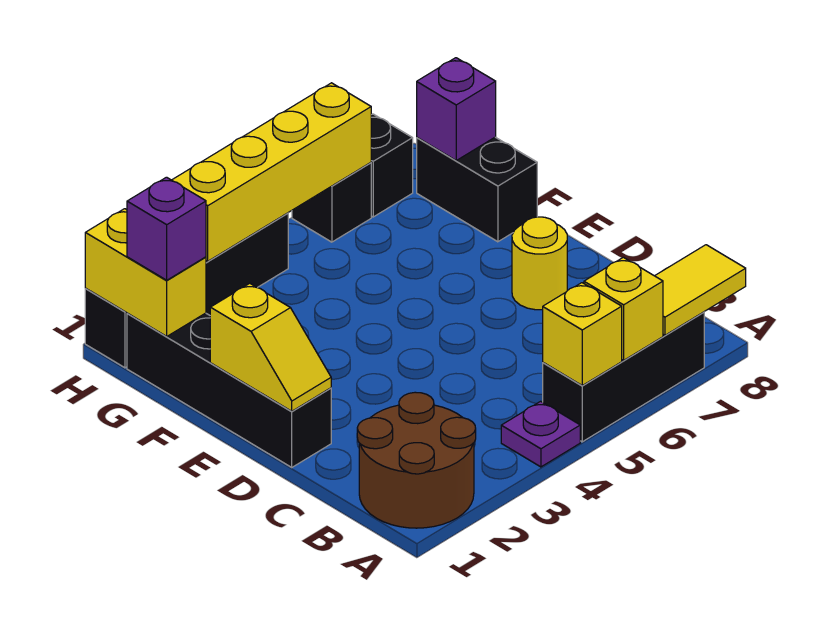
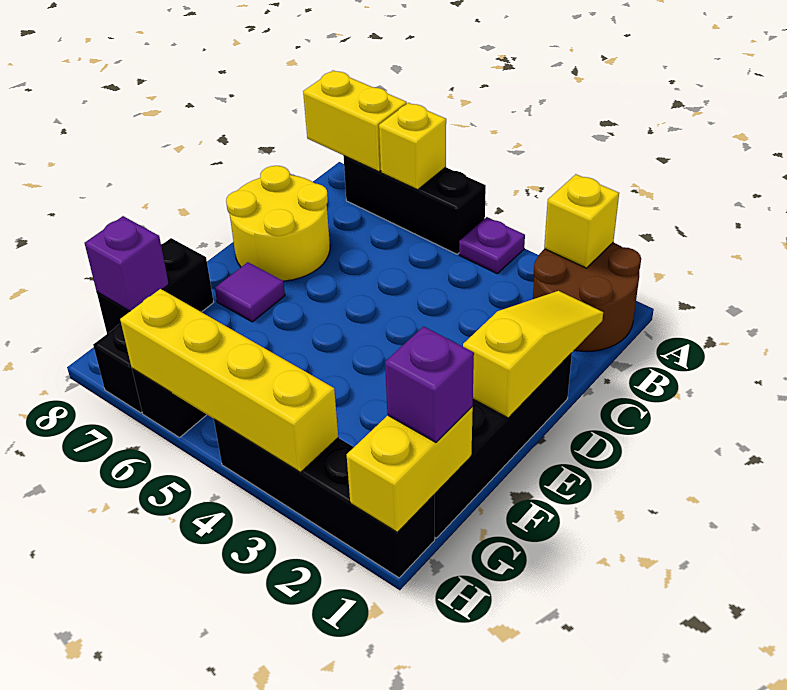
yellow brick A5 level 2 -> yellow brick A2 level 2
yellow tile A7:A8 level 2 -> yellow brick A7:A8 level 2
yellow slope D1:E1 level 2 top E -> yellow slope C1:E1 level 2 top E
yellow round brick D7 level 1 -> yellow round brick C7:D8 level 1
none -> purple tile E7 level 1

